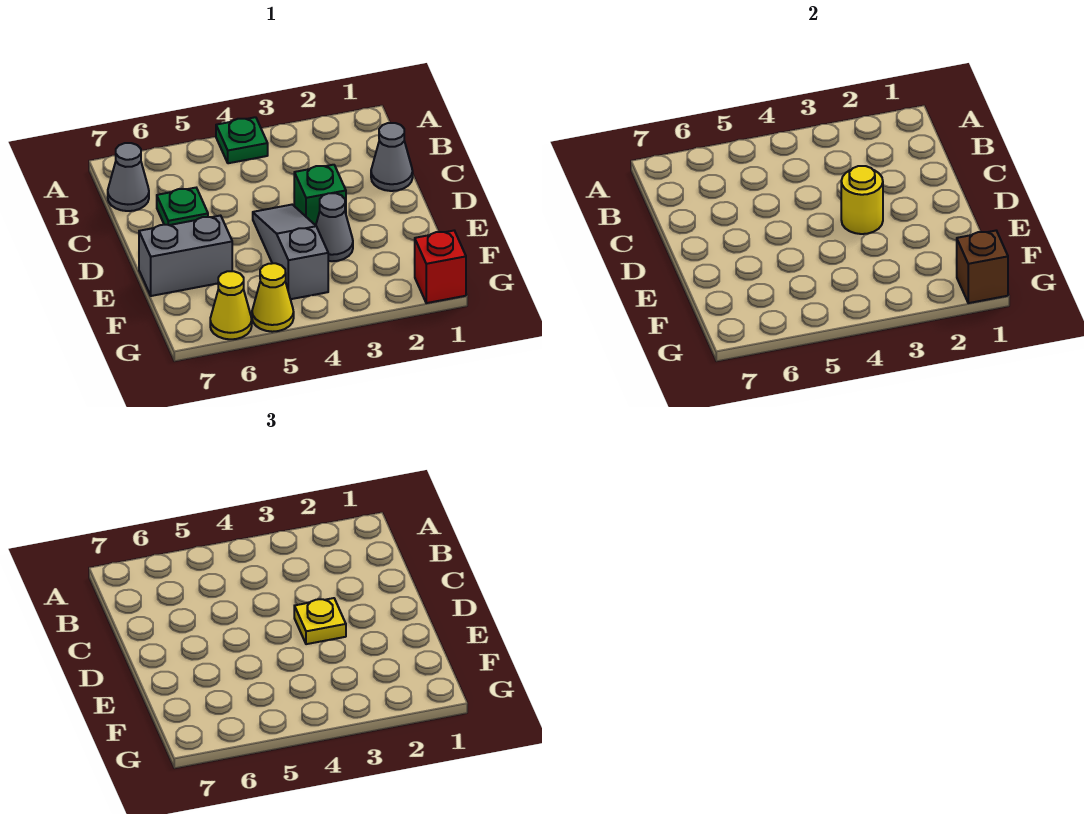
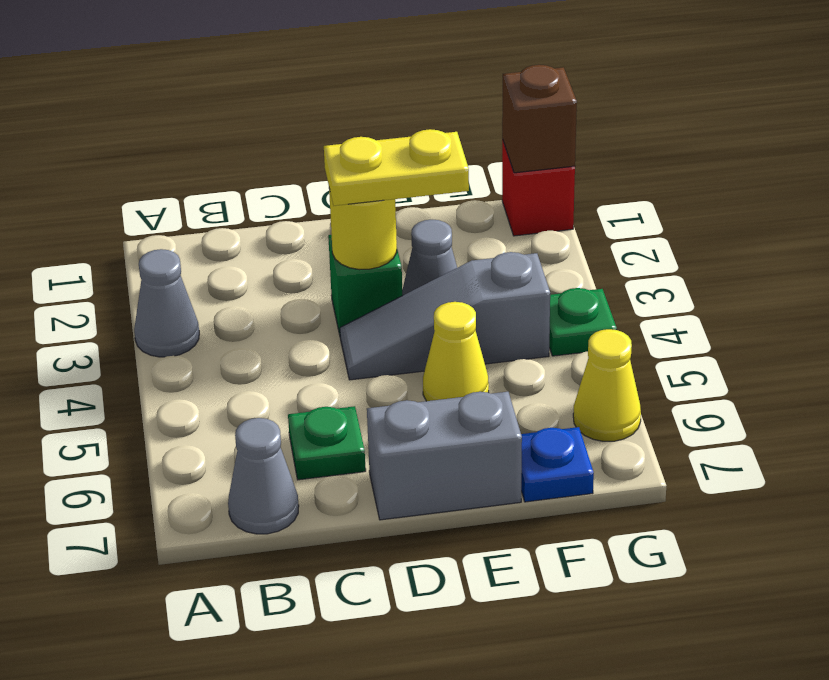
green plate A4 level 1 -> green plate G4 level 1
grey cone C1 level 1 -> grey cone A3 level 1
yellow plate D3 level 3 -> yellow plate D3:E3 level 3
grey brick E6:E7 level 1 -> grey brick D7:E7 level 1
none -> blue plate F7 level 1
yellow cone G5 level 1 -> yellow cone E5 level 1

